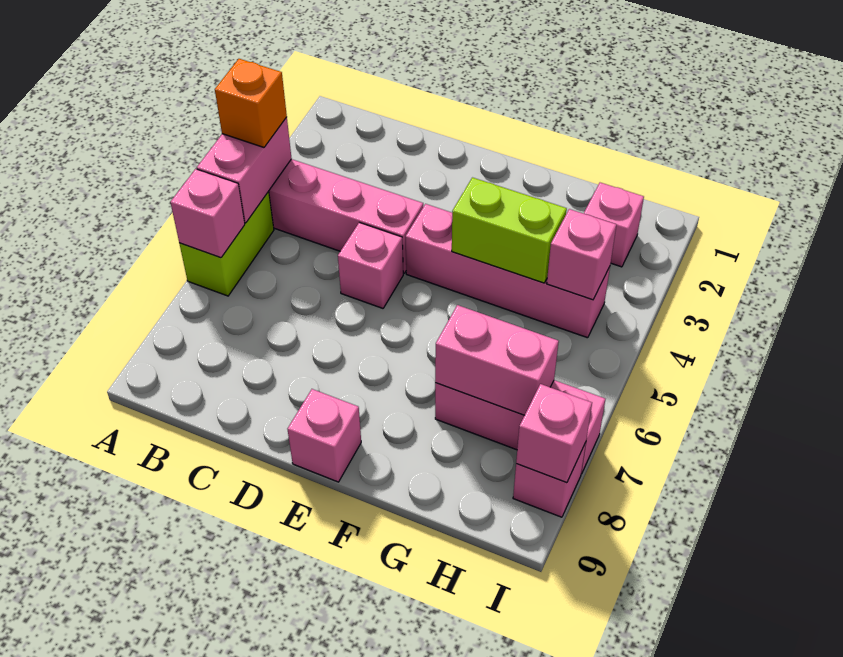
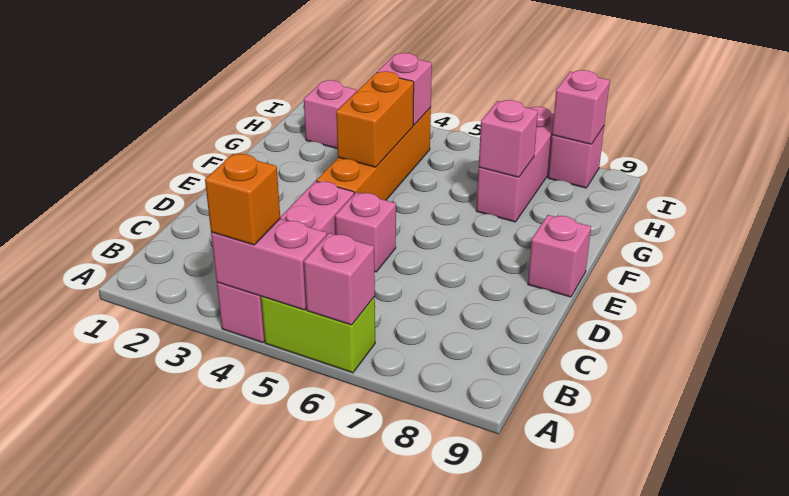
pink brick E4:H4 level 1 -> orange brick E4:H4 level 1
lime brick F4:G4 level 2 -> orange brick F4:G4 level 2
pink brick G7:H7 level 2 -> pink brick G7 level 2

